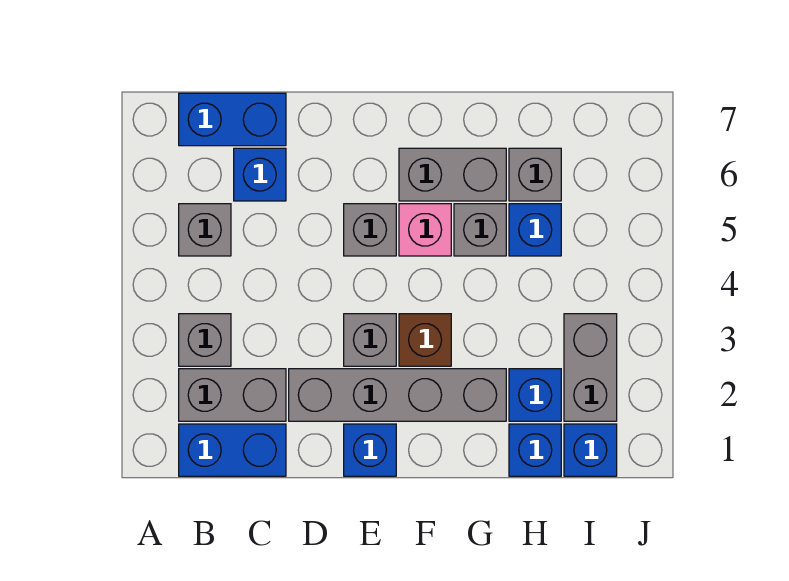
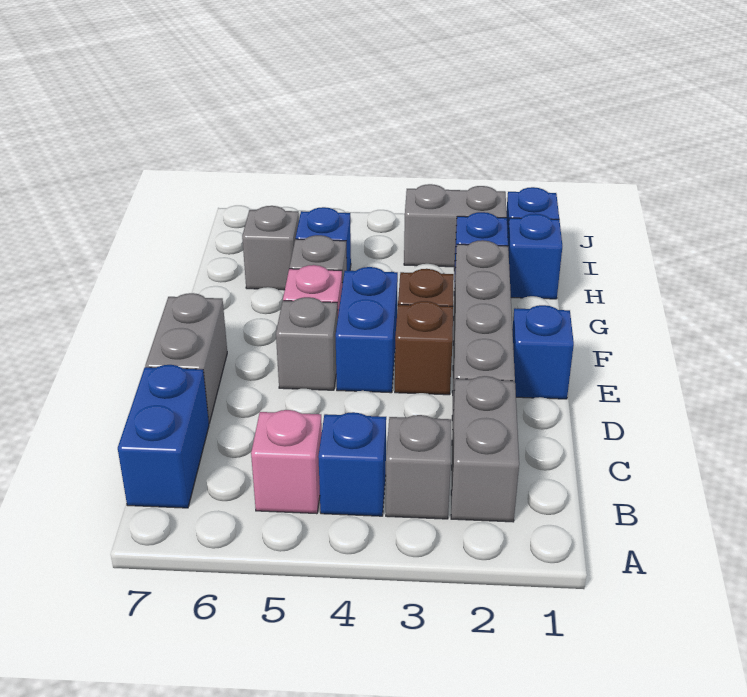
blue brick B1:C1 level 1 -> blue brick E4:F4 level 1
grey brick B5 level 1 -> pink brick B5 level 1
blue brick C6 level 1 -> blue brick B4 level 1
grey brick E3 level 1 -> brown brick E3 level 1
grey brick F6:G6 level 1 -> grey brick D7:E7 level 1

